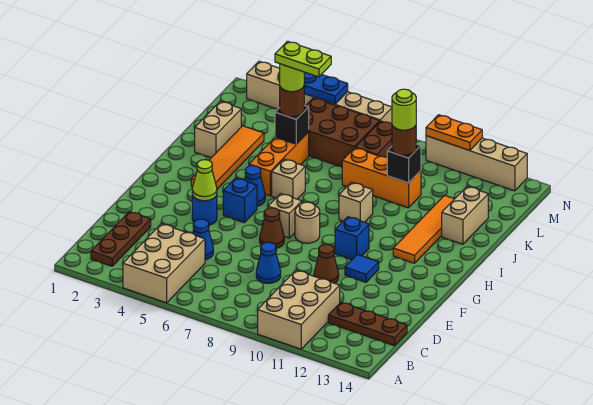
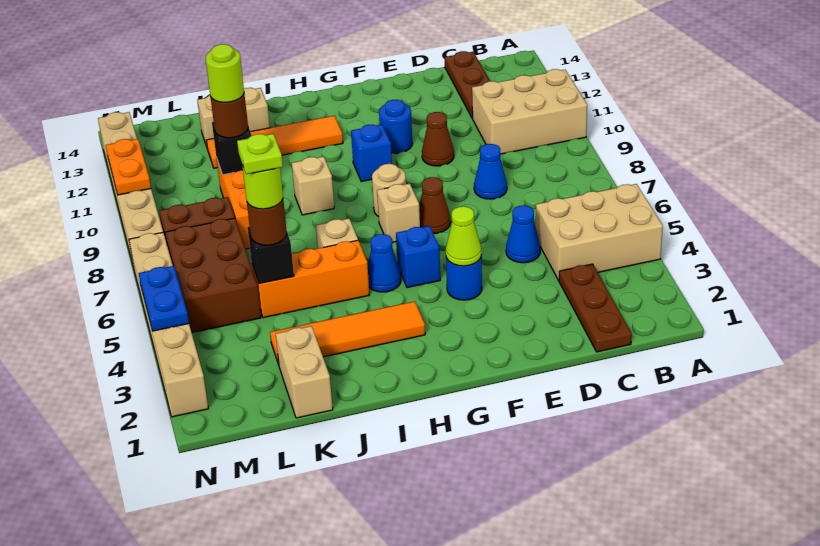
brown plate B2:D2 level 1 -> brown plate C1:C3 level 1
blue tile F11 level 1 -> blue round brick F11 level 1
tan brick J2:K2 level 1 -> tan brick K1:K2 level 1
lime plate K5:K6 level 5 -> lime plate K5 level 5
tan brick N10:N13 level 1 -> tan brick N8:N13 level 1

